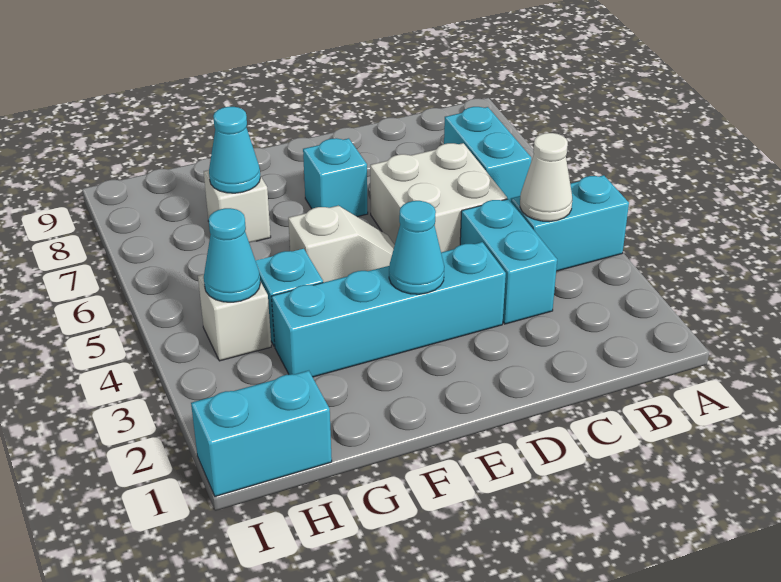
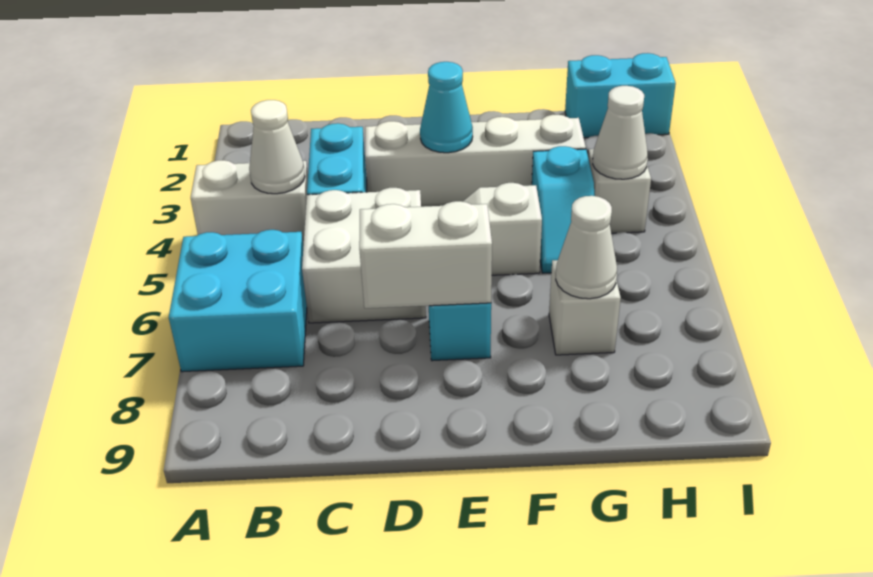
cyan brick A4:B4 level 1 -> white brick A4:B4 level 1
cyan brick B6:B7 level 1 -> cyan brick A6:B7 level 1
cyan brick D3:G3 level 1 -> white brick D3:G3 level 1
none -> white brick D7:E7 level 2
cyan cone G7 level 2 -> white cone G7 level 2
cyan cone H4 level 2 -> white cone H4 level 2

